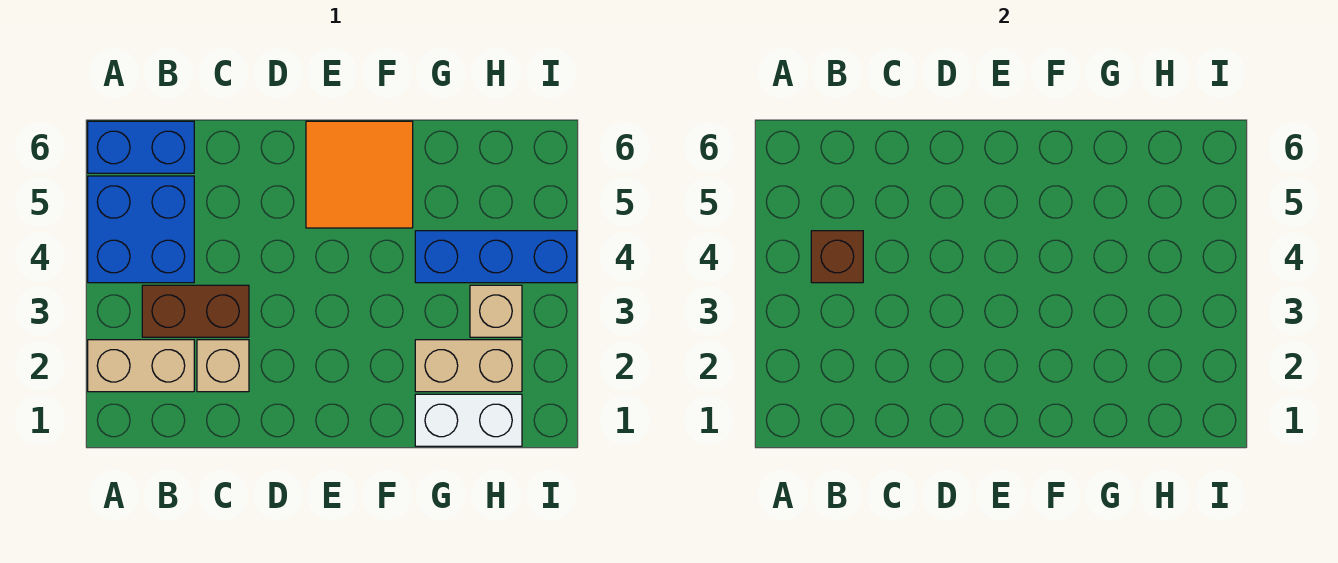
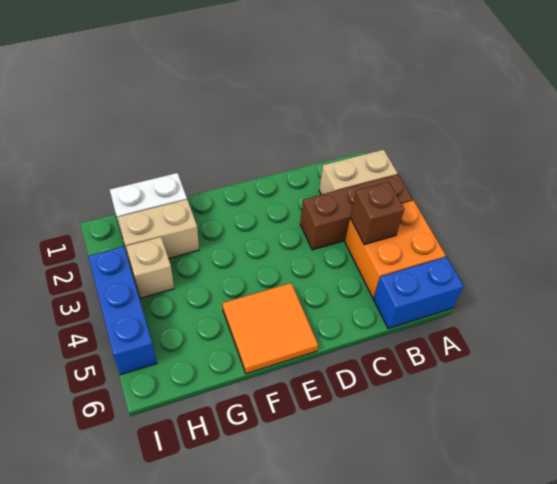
blue brick A4:B5 level 1 -> orange brick A4:B5 level 1
brown brick B3:C3 level 1 -> brown brick A3:C3 level 1
tan brick C2 level 1 -> none
blue brick G4:I4 level 1 -> blue brick I3:I5 level 1

